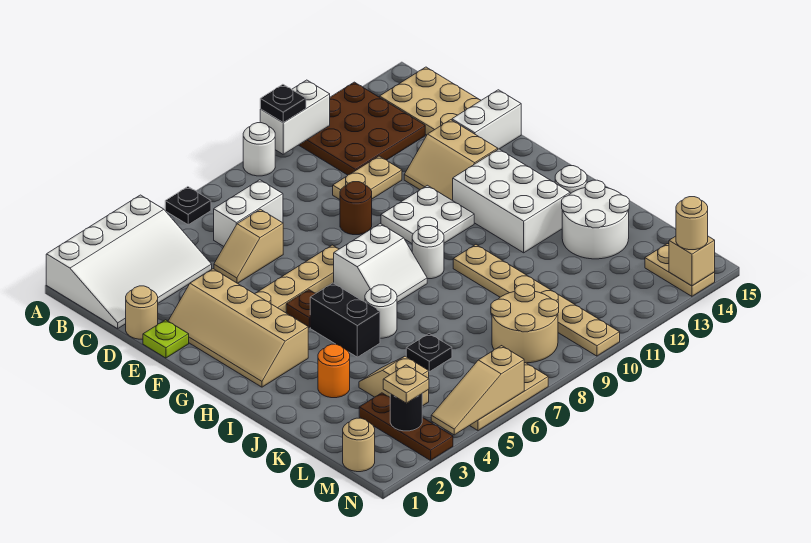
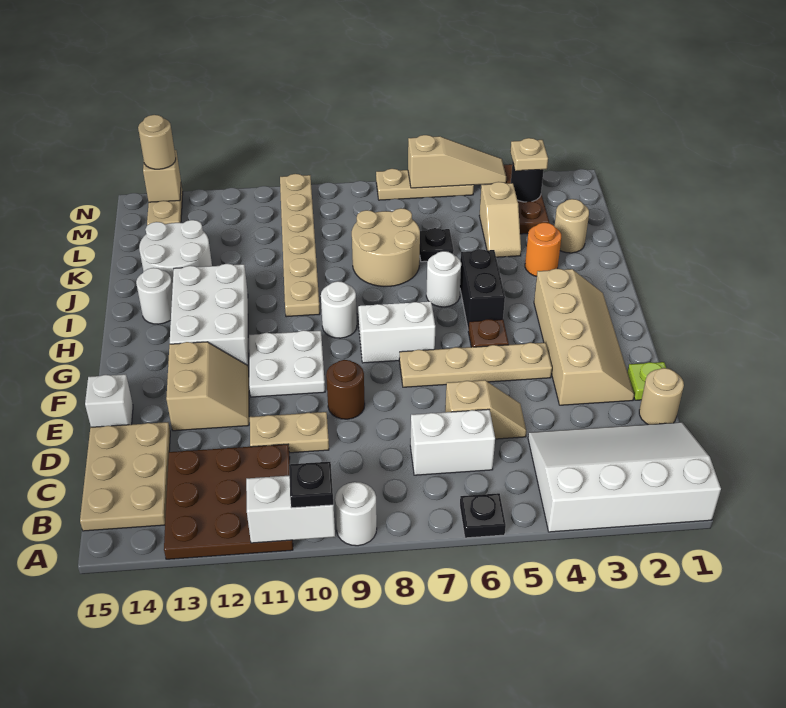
white brick E14:E15 level 1 -> white brick E15 level 1
tan round brick L8:M9 level 1 -> tan round brick J7:K8 level 1
tan round brick M1 level 1 -> tan round brick K2 level 1

